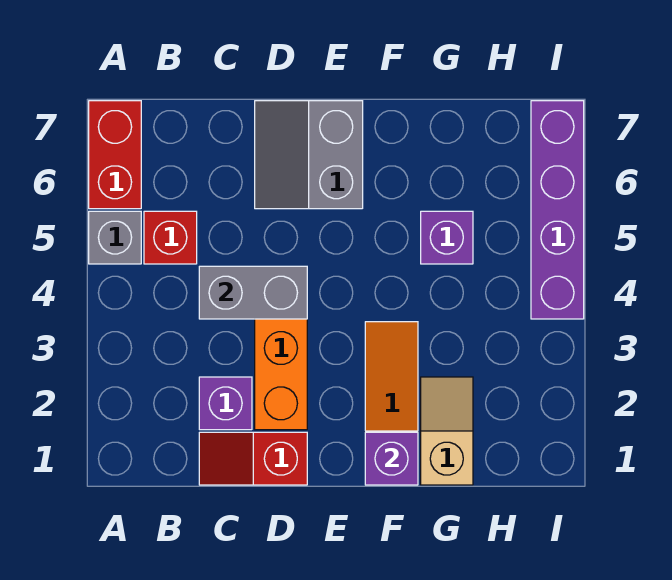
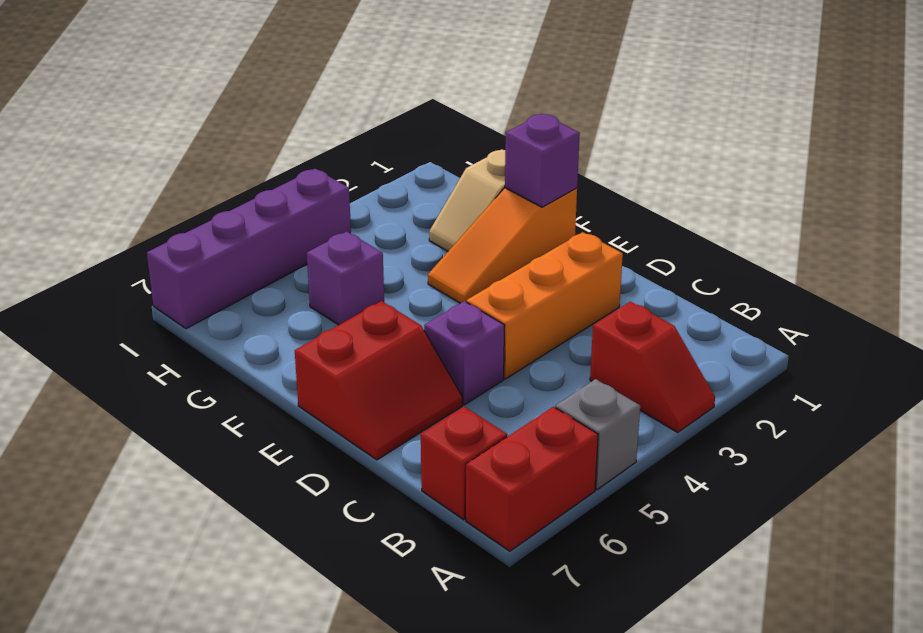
red brick B5 level 1 -> red brick B7 level 1
red slope C1:D1 level 1 top D -> red slope A3:B3 level 1 top B
purple brick C2 level 1 -> purple brick D5 level 1
grey brick C4:D4 level 2 -> none
grey slope D6:E7 level 1 top E -> red slope D6:E7 level 1 top E

